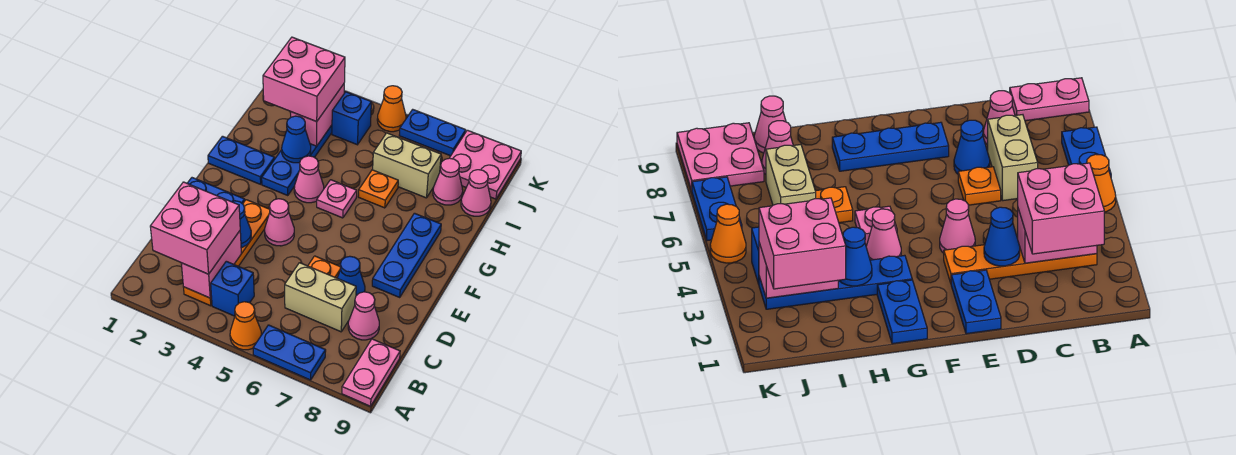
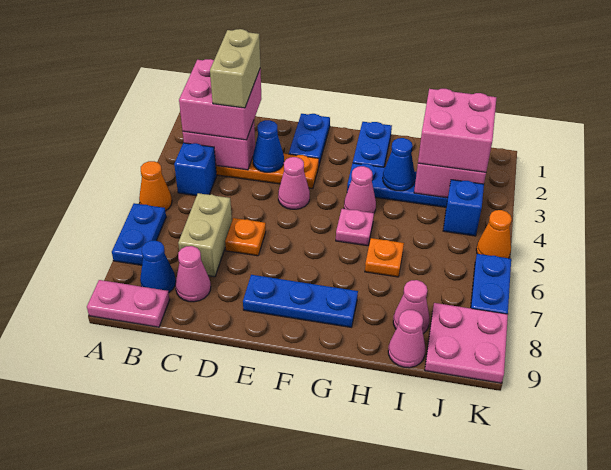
blue cone D7 level 1 -> blue cone B8 level 1
tan brick I6:I7 level 1 -> tan brick C2:C3 level 4

